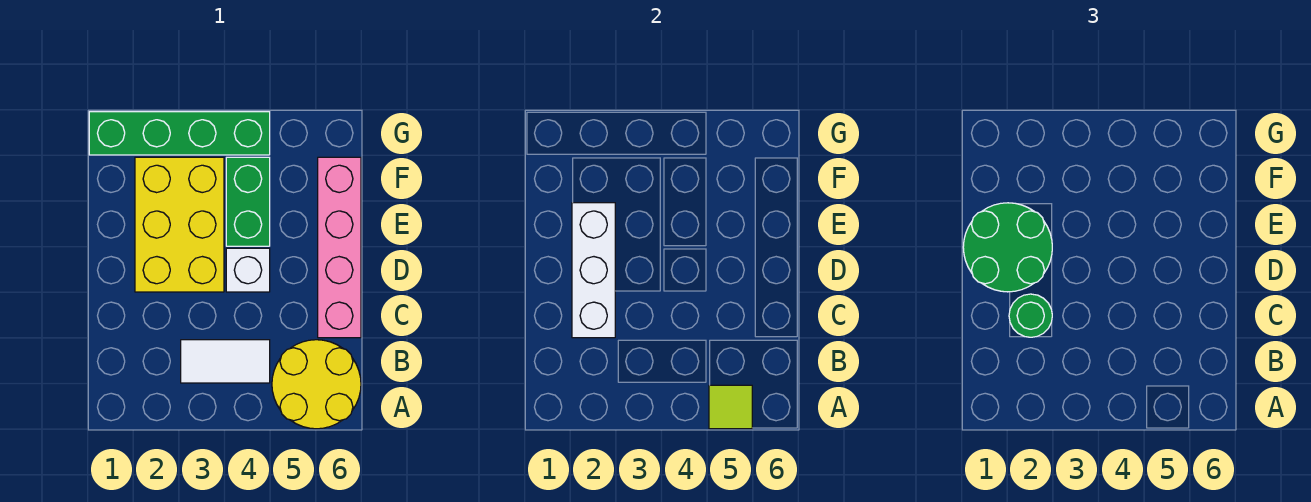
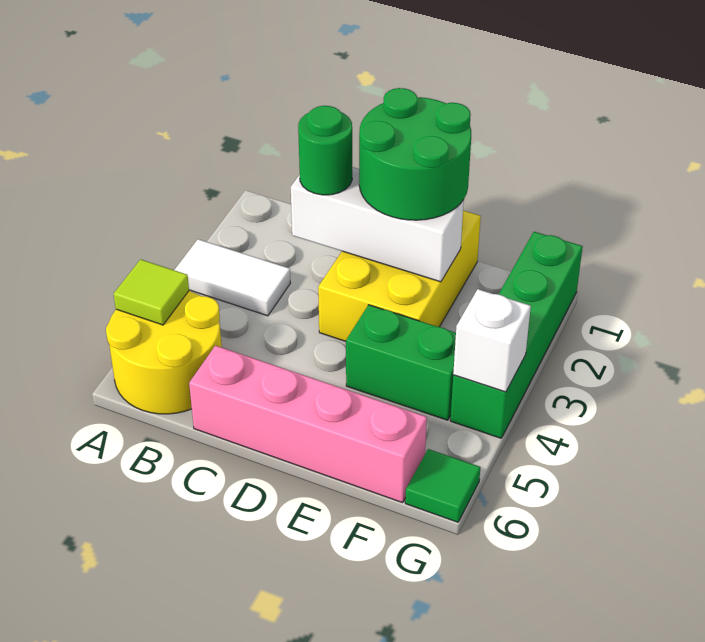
white tile B3:B4 level 1 -> white tile A3:B3 level 1
yellow brick D2:F3 level 1 -> yellow brick D1:E3 level 1
white brick D4 level 1 -> white brick G4 level 2
none -> green tile G6 level 1

